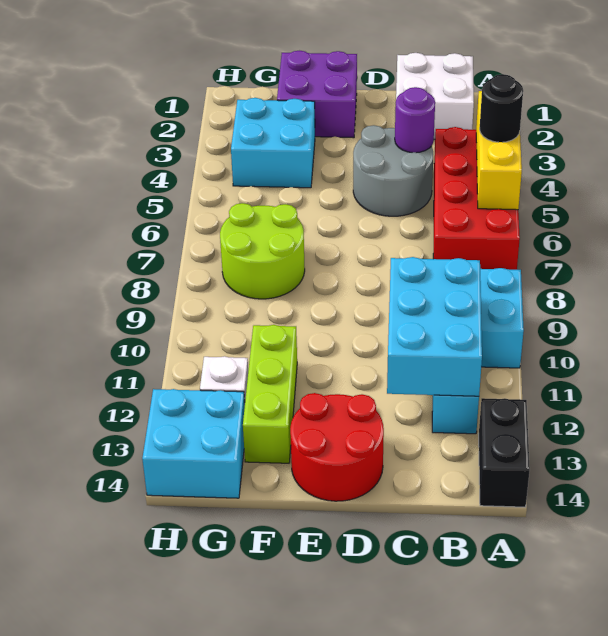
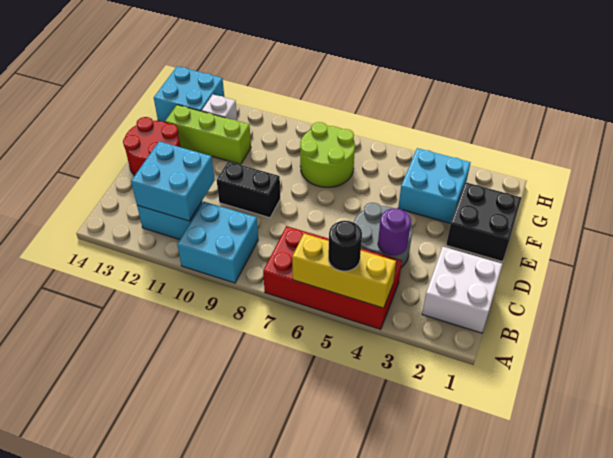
black brick A13:A14 level 1 -> black brick D9:D10 level 1
cyan brick B10:C12 level 2 -> cyan brick B11:C12 level 2
purple brick E1:F2 level 1 -> black brick E1:F2 level 1

